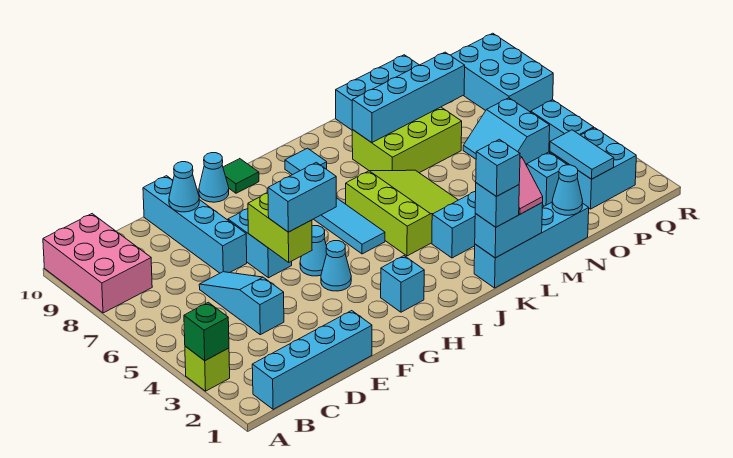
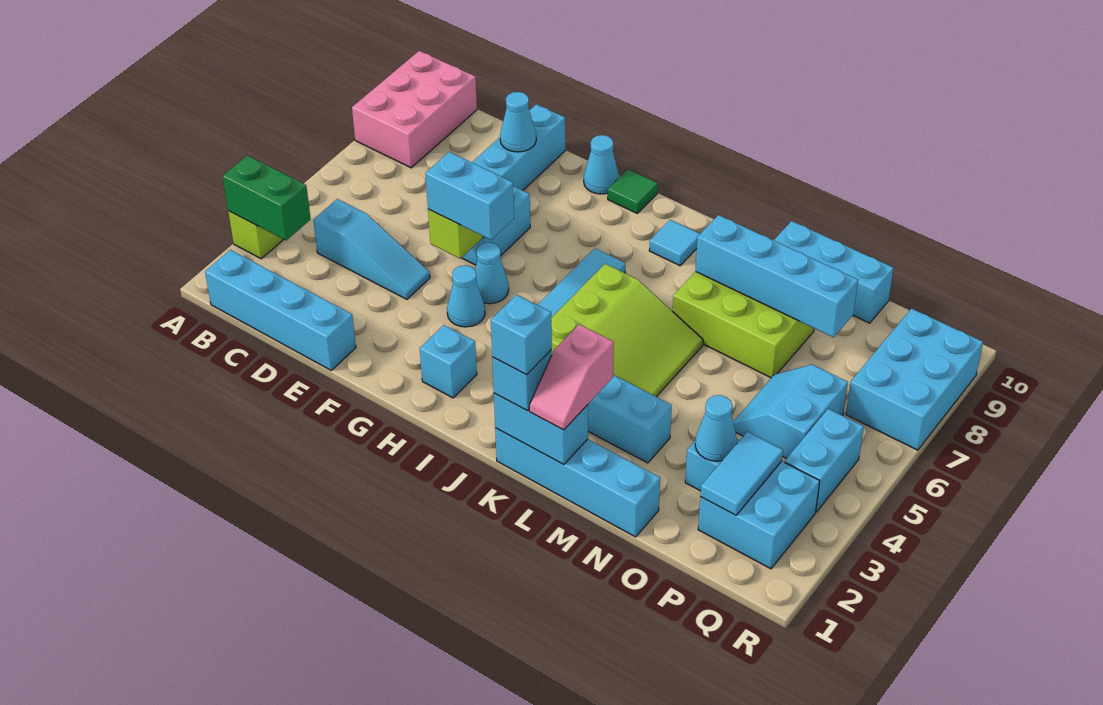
green brick A3 level 2 -> green brick A3:B3 level 2
cyan slope D4:D6 level 1 top 4 -> cyan slope C4:E4 level 1 top C
cyan cone N1 level 2 -> cyan cone O3 level 2

